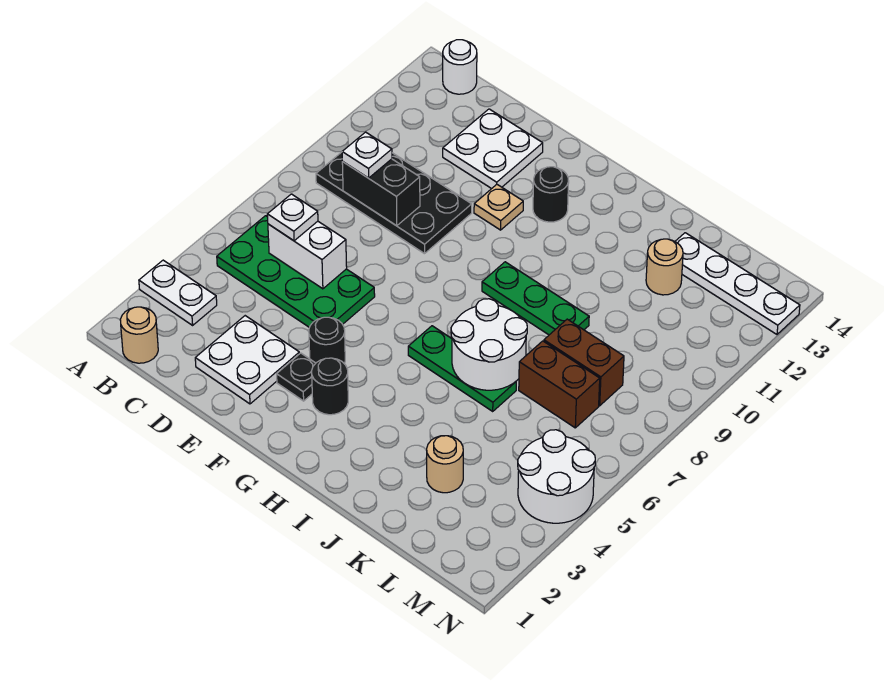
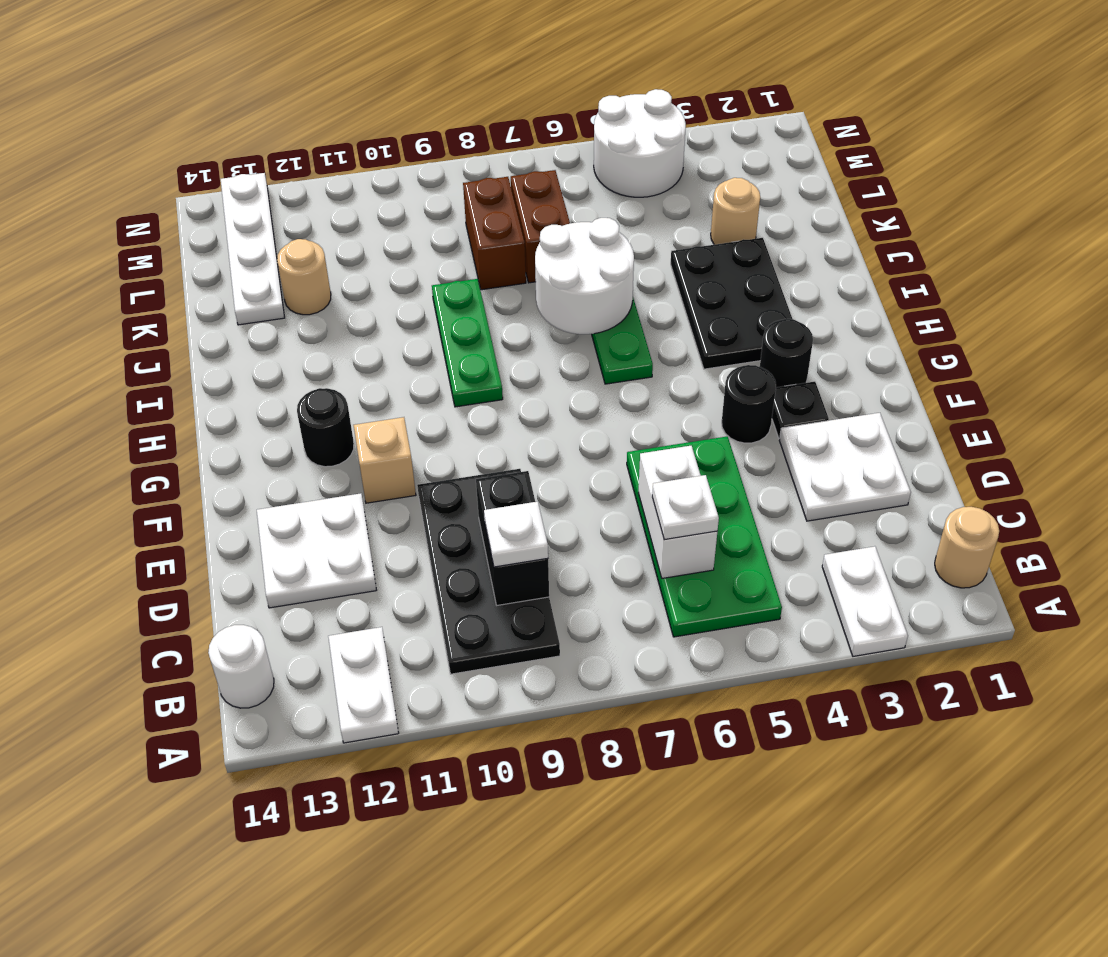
none -> white plate A12:B12 level 1
tan plate F11 level 1 -> tan brick F11 level 1
none -> black plate H3:J4 level 1

